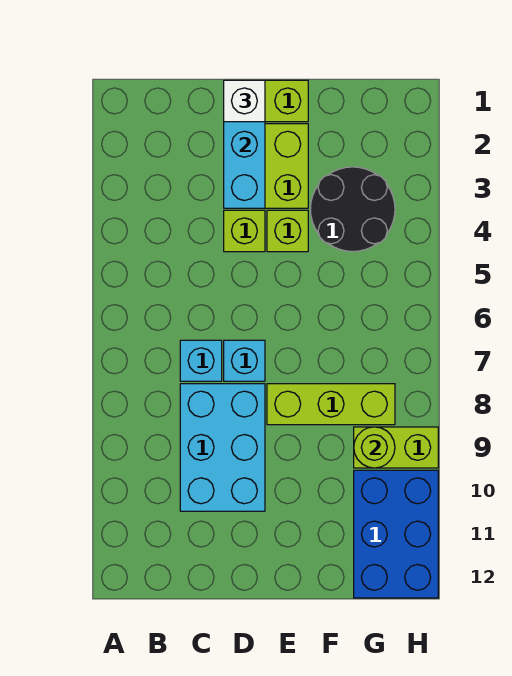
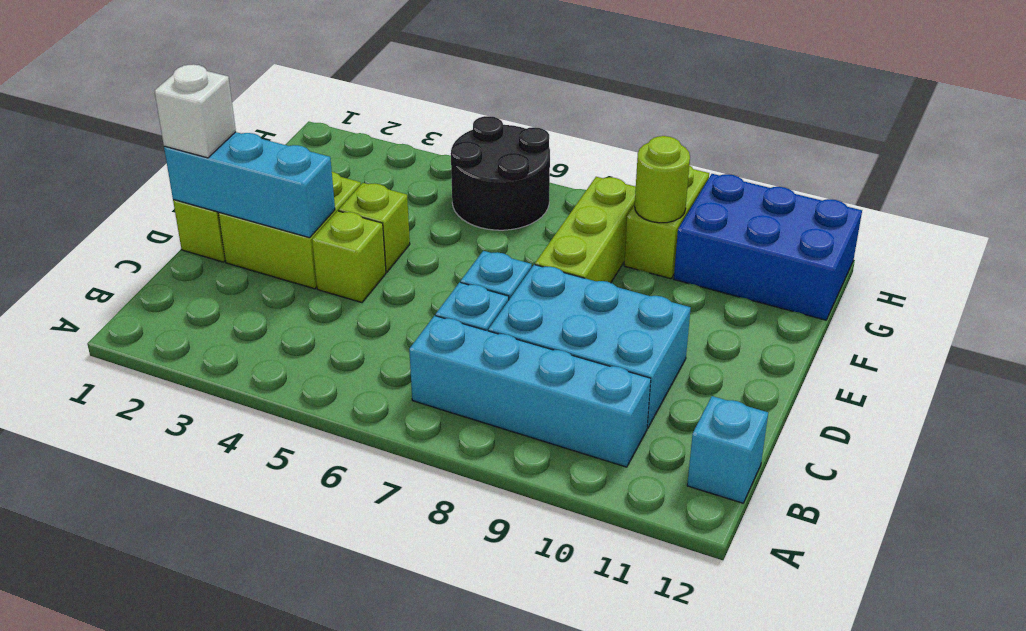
none -> cyan brick B7:B10 level 1
none -> cyan brick B12 level 1
black round brick F3:G4 level 1 -> black round brick G5:H6 level 1

